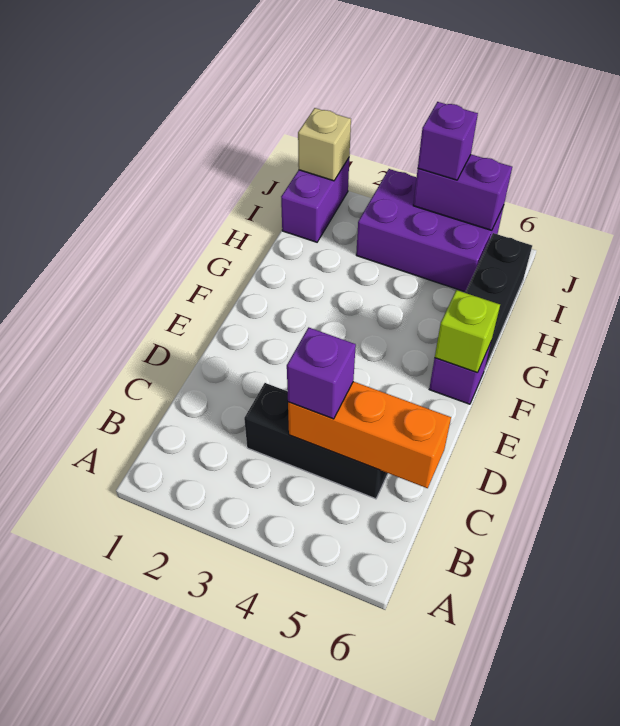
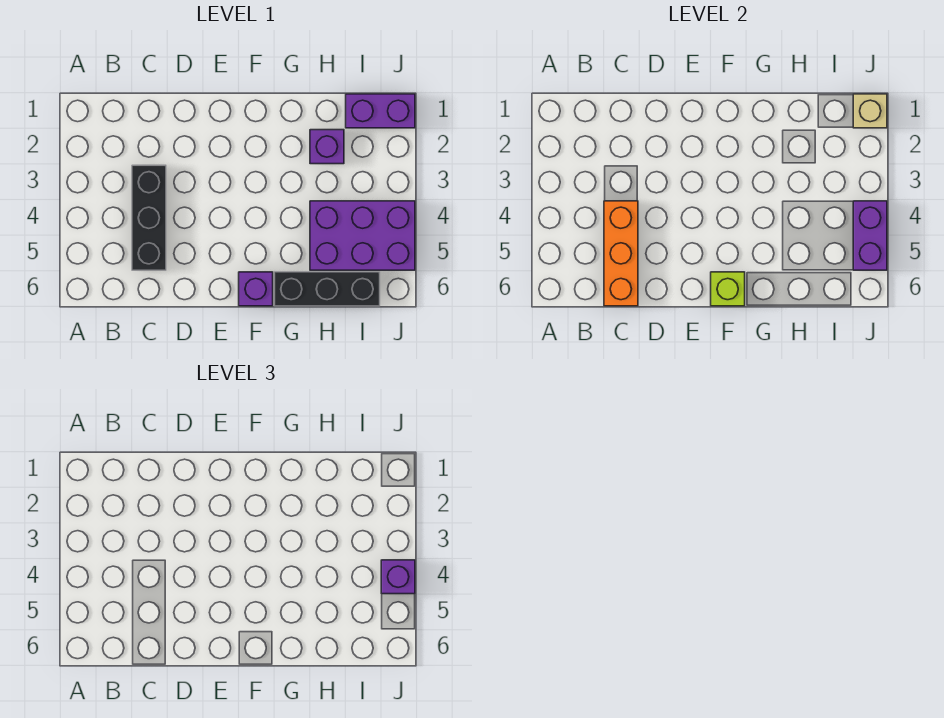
purple brick C4 level 3 -> purple brick H2 level 1
purple brick I3:J5 level 1 -> purple brick H4:J5 level 1

